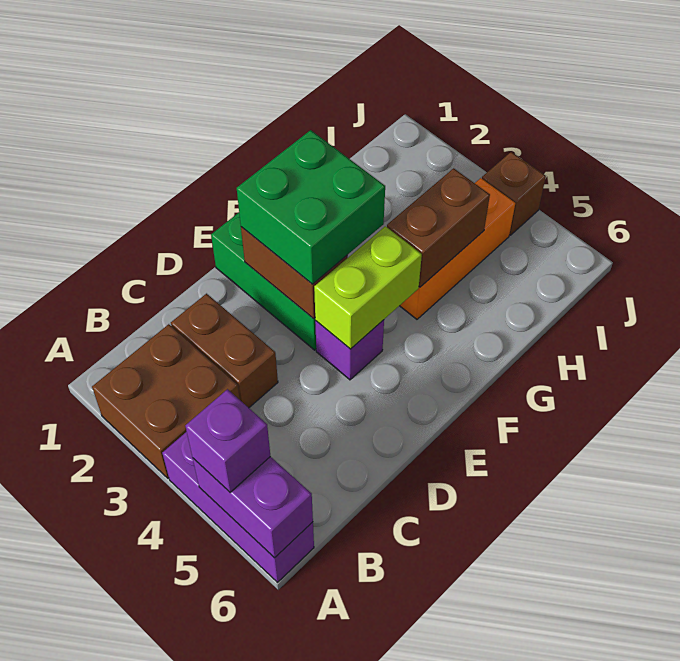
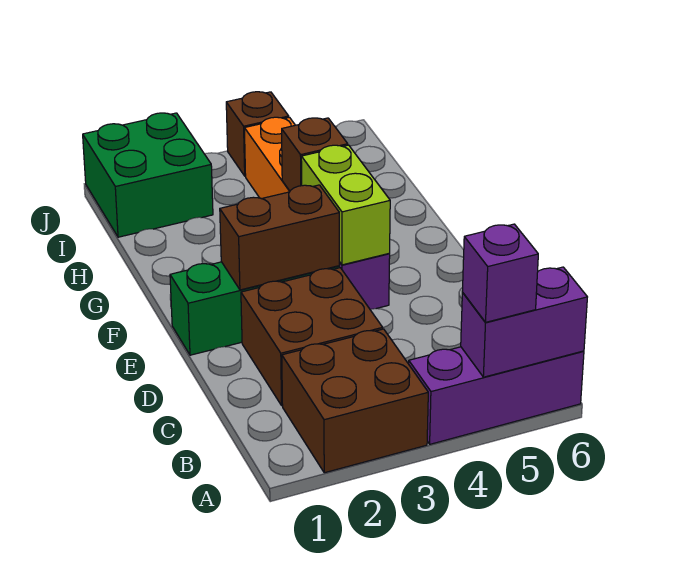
brown brick C2:C3 level 1 -> brown brick C2:D3 level 1
green brick E2:F3 level 3 -> green brick I1:J2 level 1
brown brick G4:H4 level 2 -> brown brick G4 level 2

